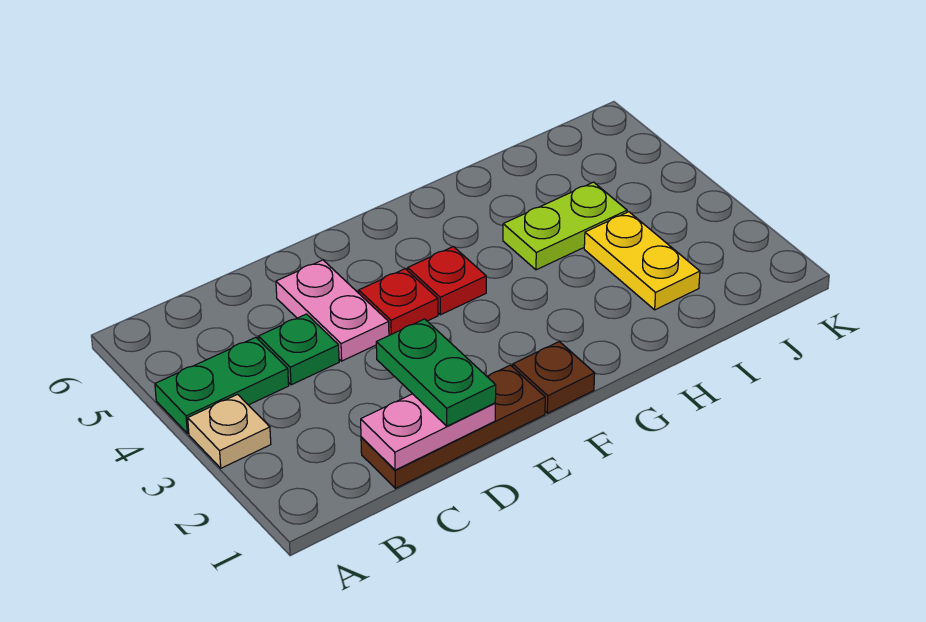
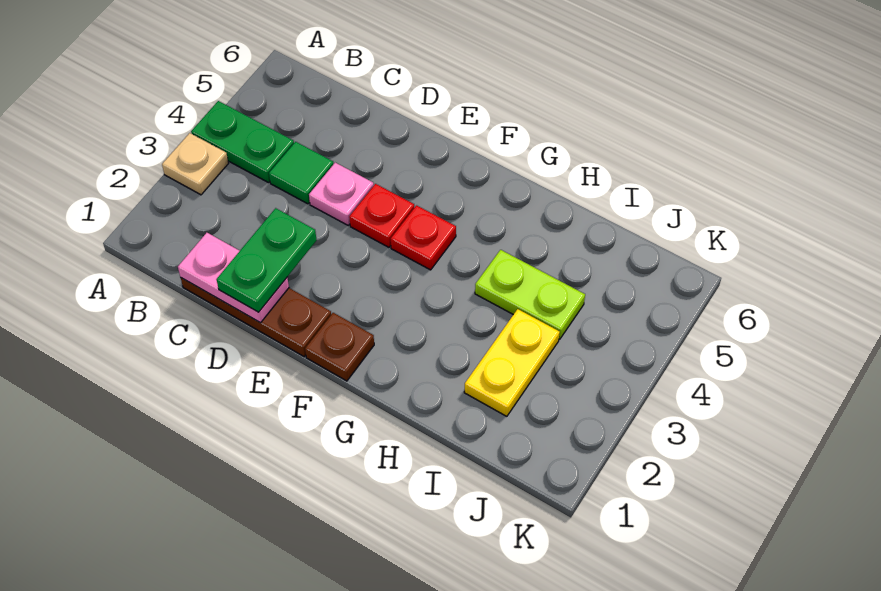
green plate C4 level 1 -> green tile C4 level 1
pink plate D4:D5 level 1 -> pink plate D4 level 1

